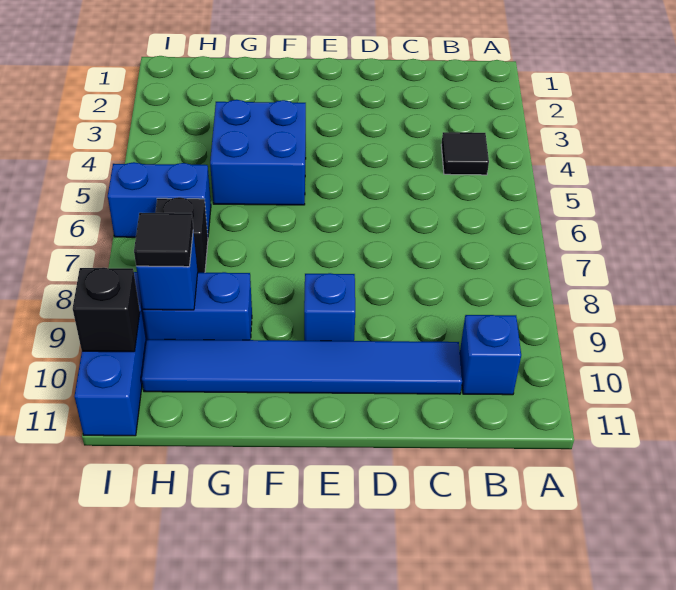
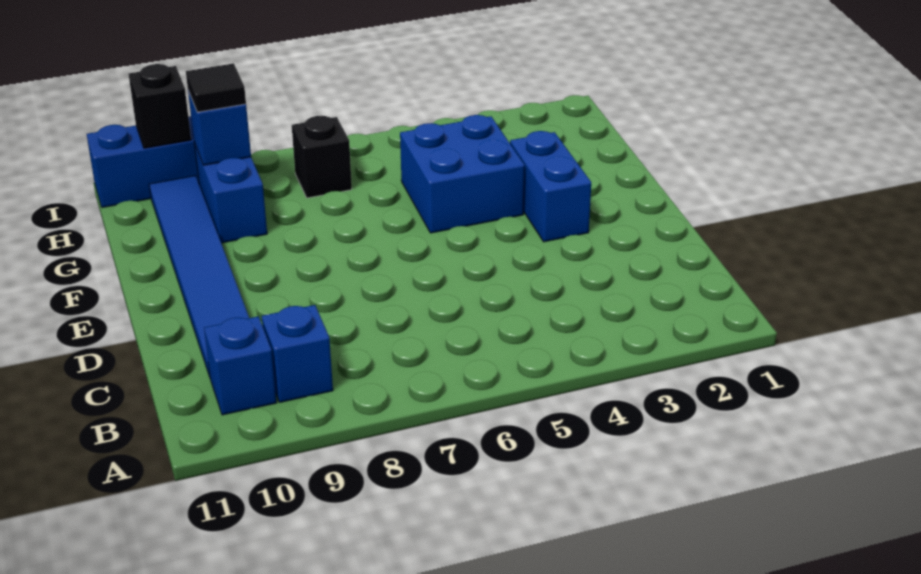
black tile B4 level 1 -> none
blue brick E9 level 1 -> blue brick B9 level 1
blue brick H6:I6 level 1 -> blue brick E3:F3 level 1

